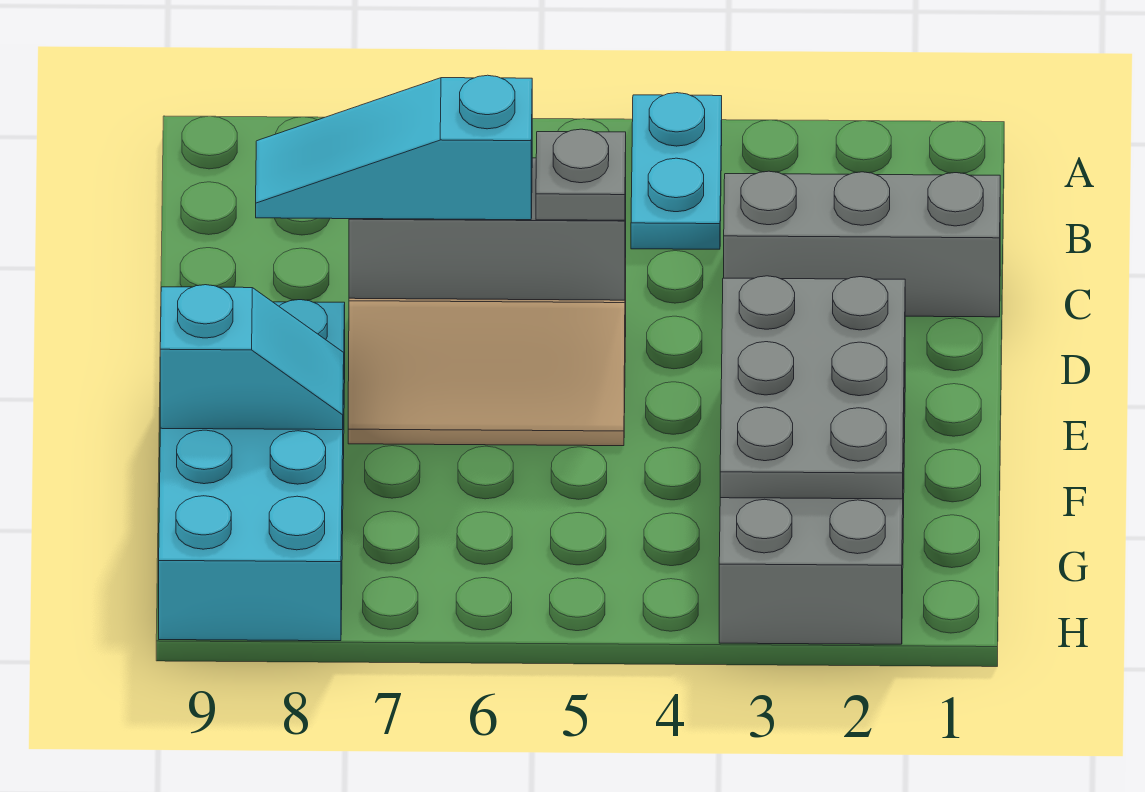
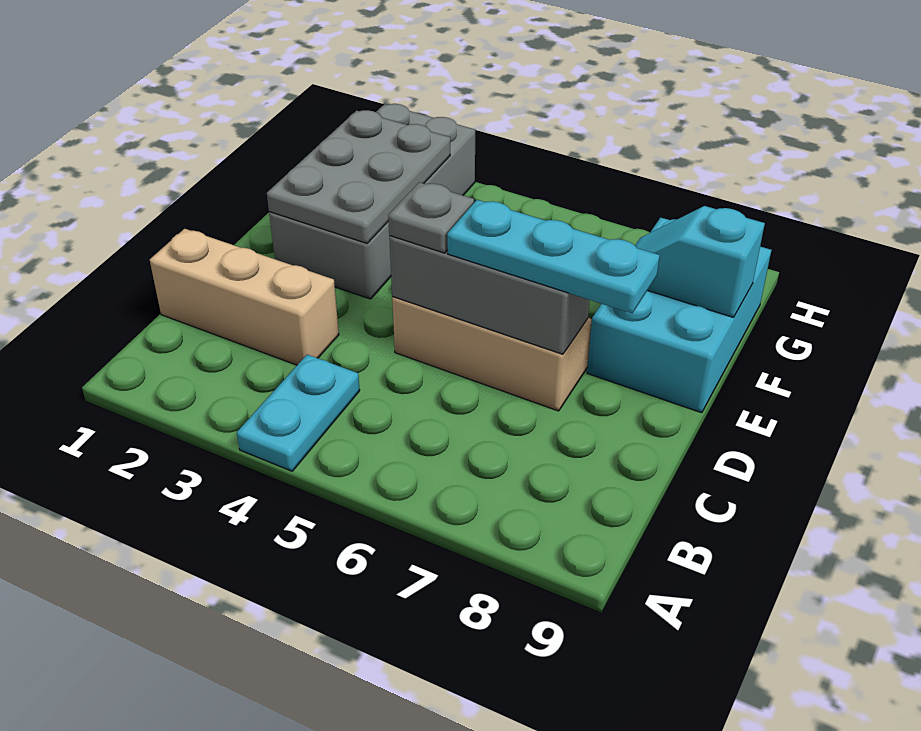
grey brick C1:C3 level 1 -> tan brick C1:C3 level 1
cyan slope D6:D8 level 3 top 6 -> cyan plate D6:D8 level 3
cyan brick E8:H9 level 1 -> cyan brick E8:G9 level 1

